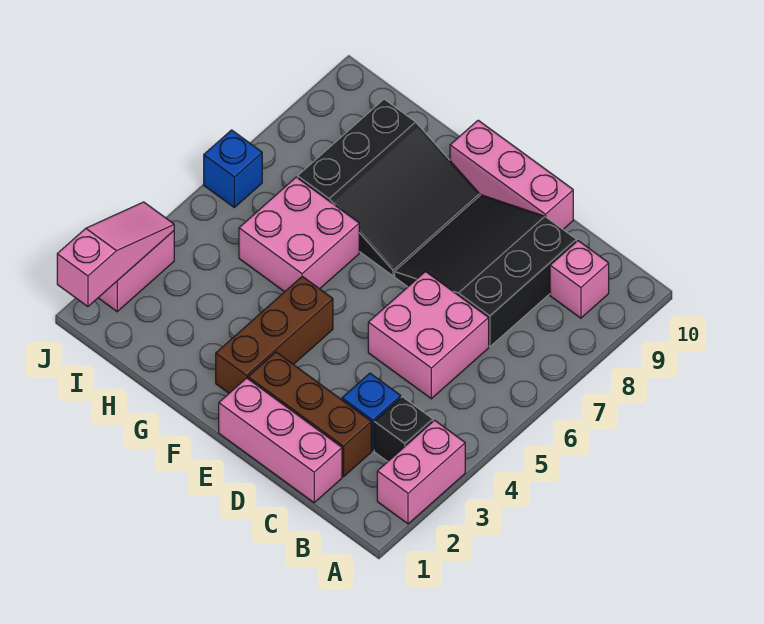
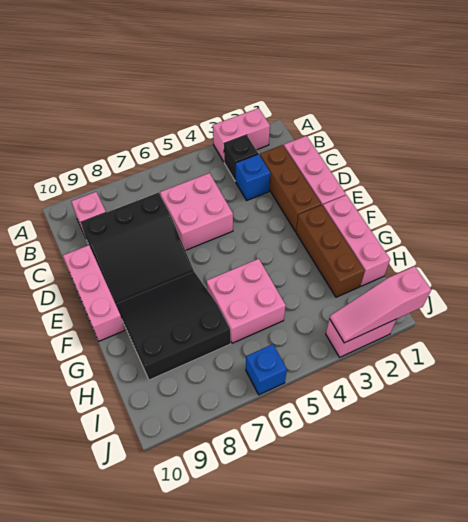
none -> pink brick F1:H1 level 1
brown brick F2:F4 level 1 -> brown brick F2:H2 level 1

